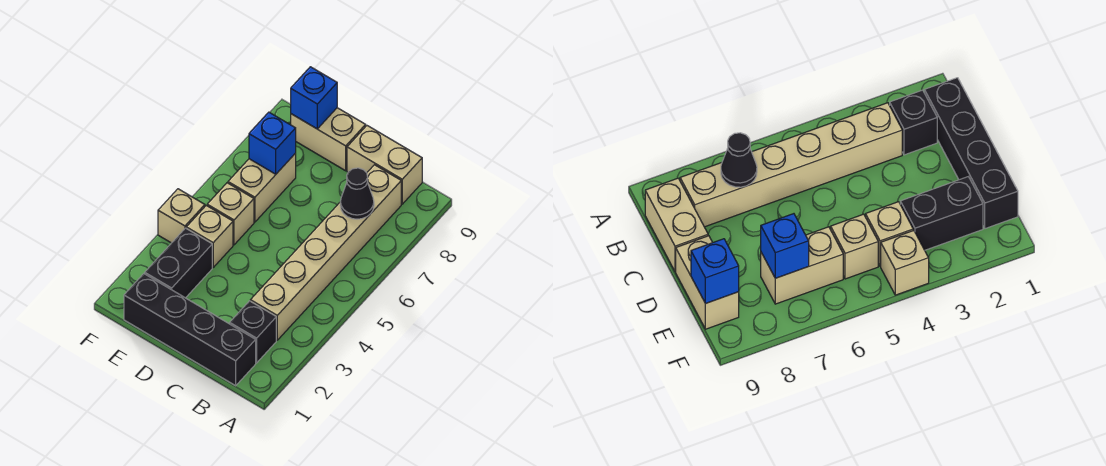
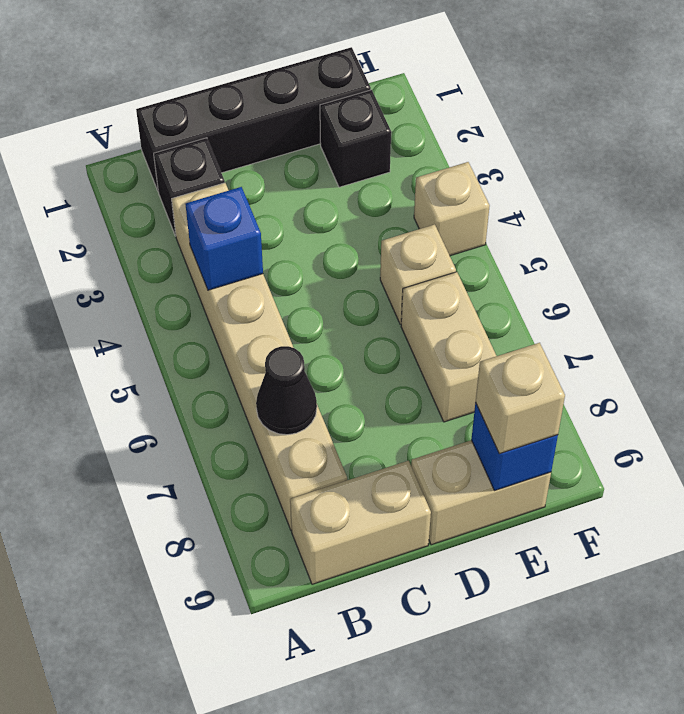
black brick E2:E3 level 1 -> black brick E2 level 1
tan brick E4 level 1 -> tan brick E9 level 3
blue brick E7 level 2 -> blue brick B4 level 2

